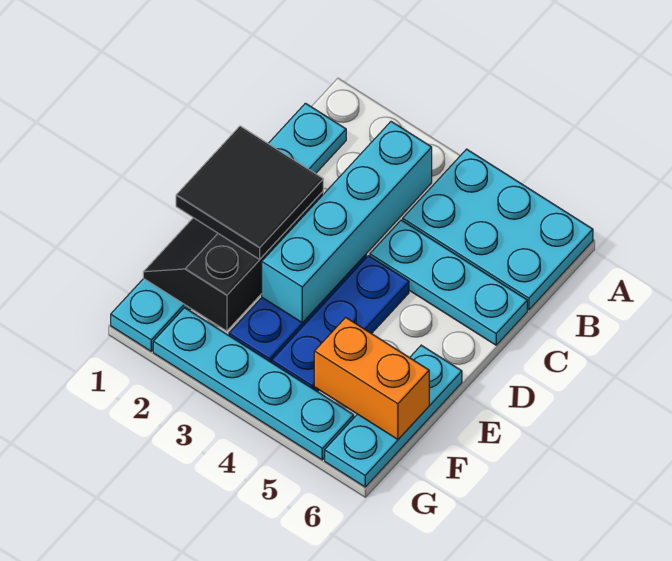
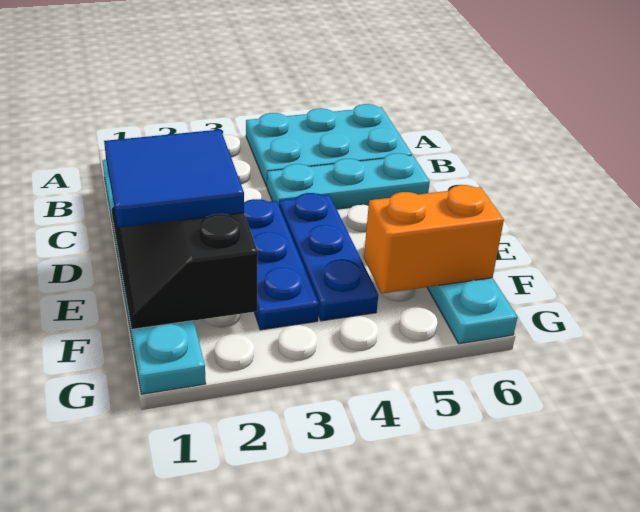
cyan brick B3:E3 level 2 -> none
black tile D1:E2 level 3 -> blue tile D1:E2 level 3
cyan plate G2:G5 level 1 -> none

